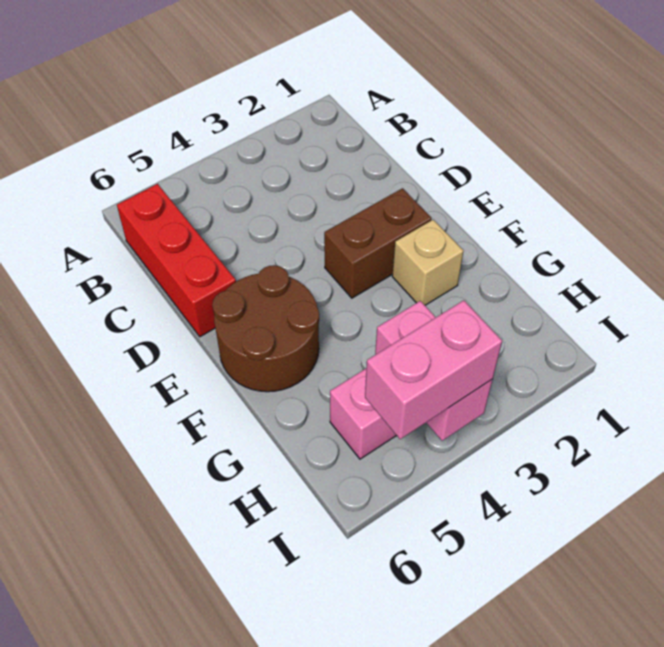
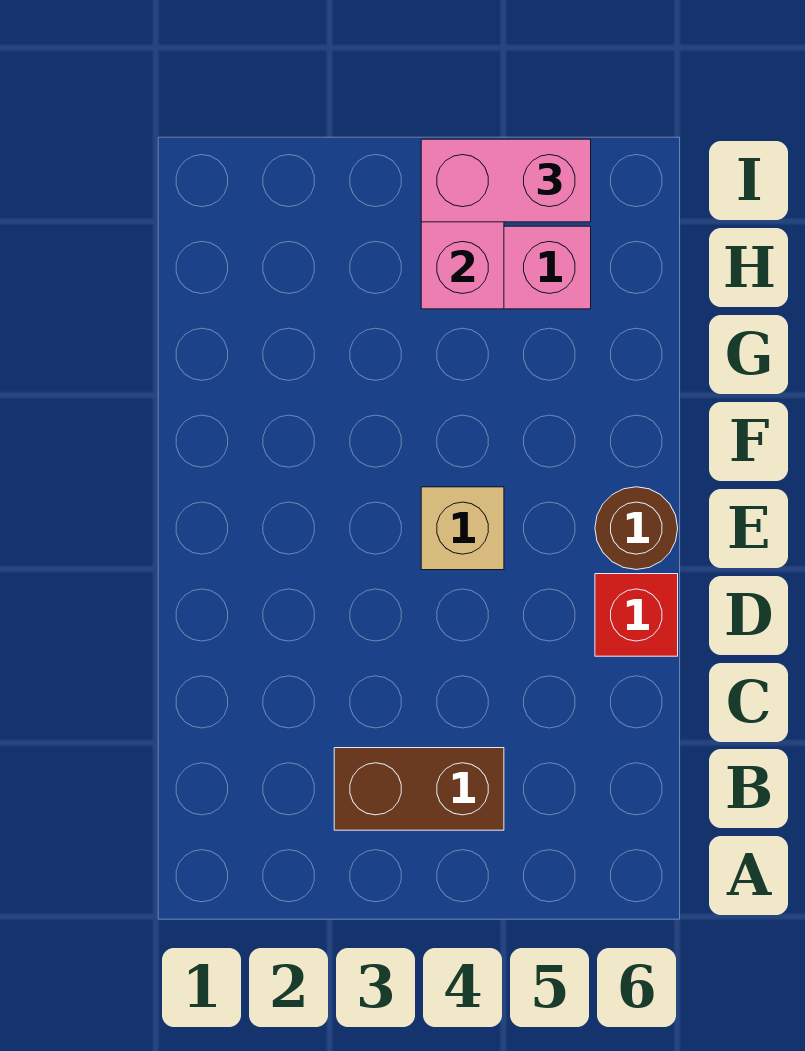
red brick B6:D6 level 1 -> red brick D6 level 1
brown brick E2:E3 level 1 -> brown brick B3:B4 level 1
brown round brick E5:F6 level 1 -> brown round brick E6 level 1
tan brick F2 level 1 -> tan brick E4 level 1

